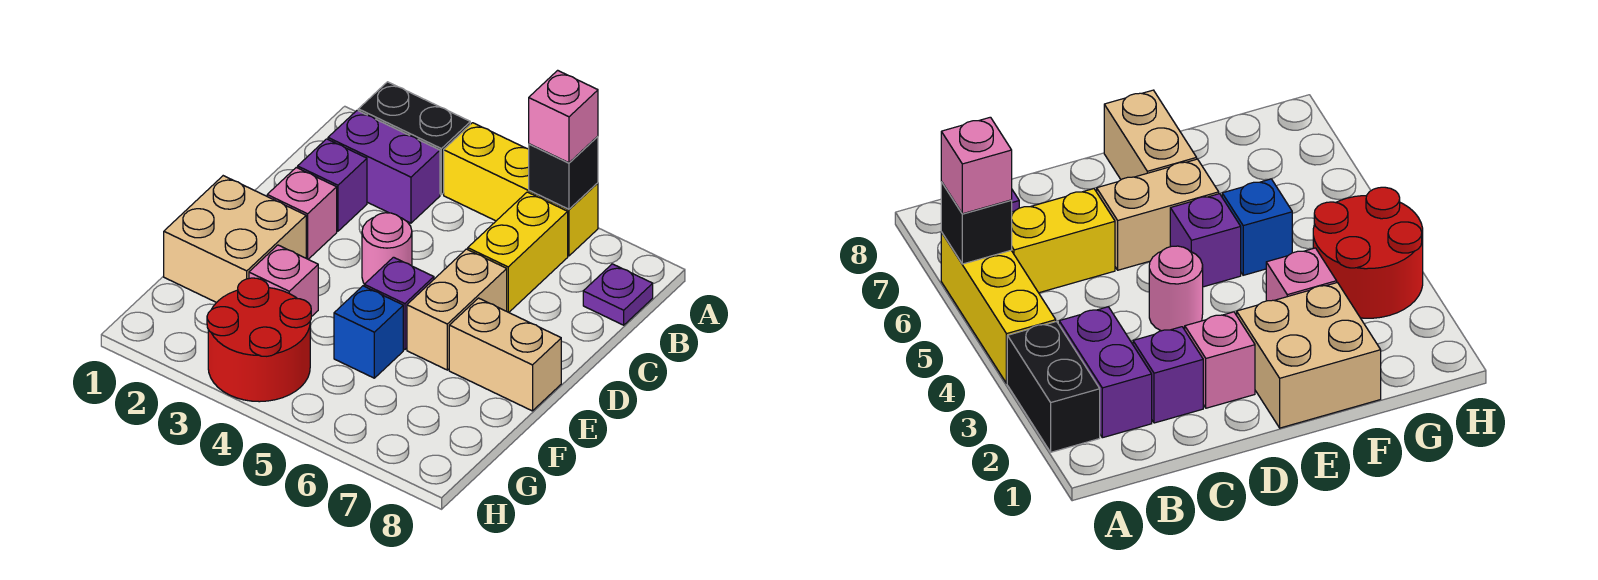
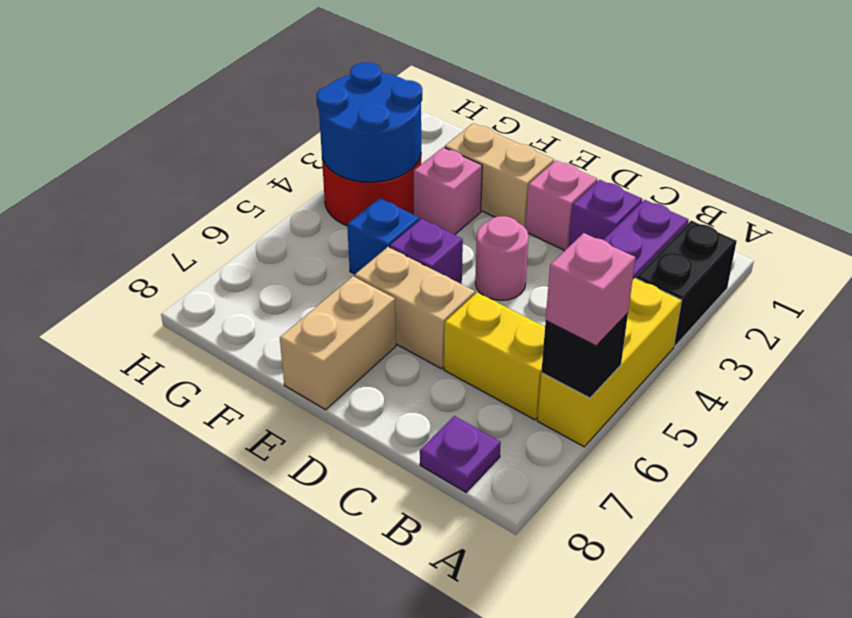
tan brick E1:F2 level 1 -> tan brick E2:F2 level 1
none -> blue round brick G3:H4 level 2

